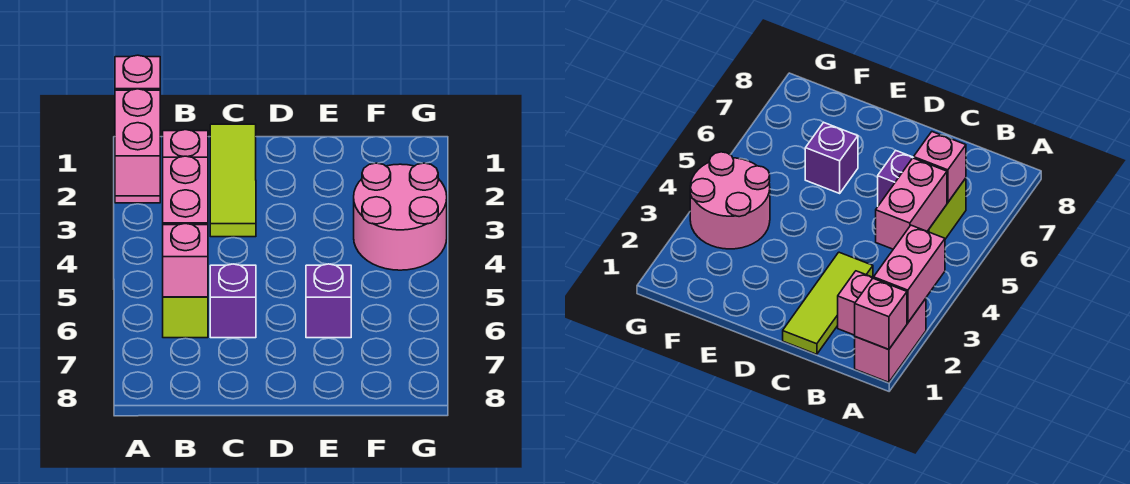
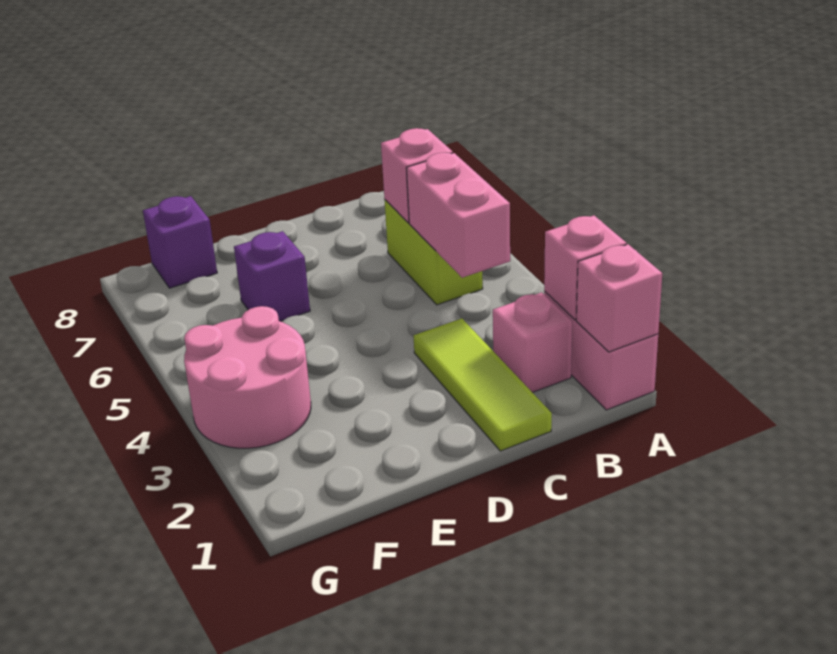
pink brick A2:A3 level 2 -> pink brick A2 level 2
purple brick C6 level 1 -> purple brick F8 level 1

